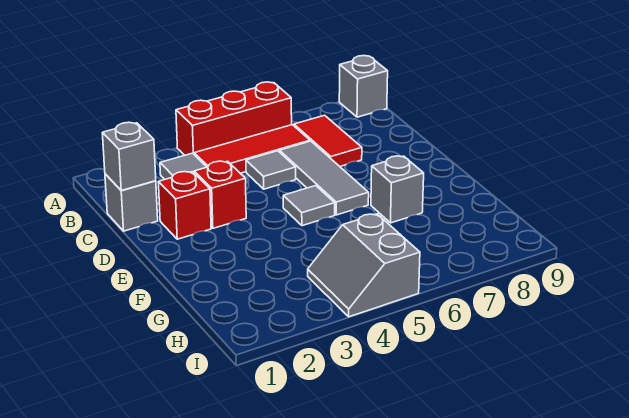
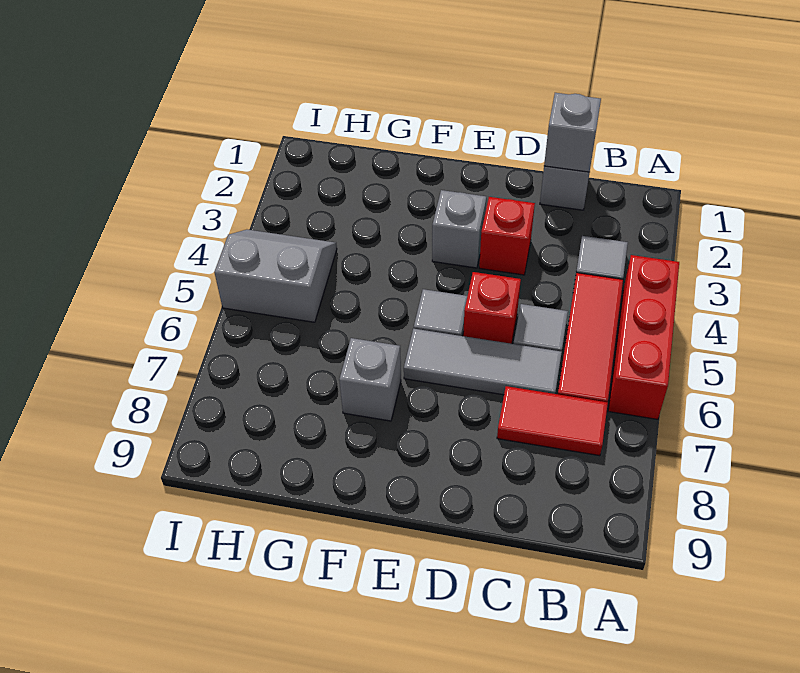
grey brick A9 level 1 -> grey brick E3 level 1
red brick D2 level 1 -> red brick D5 level 1

